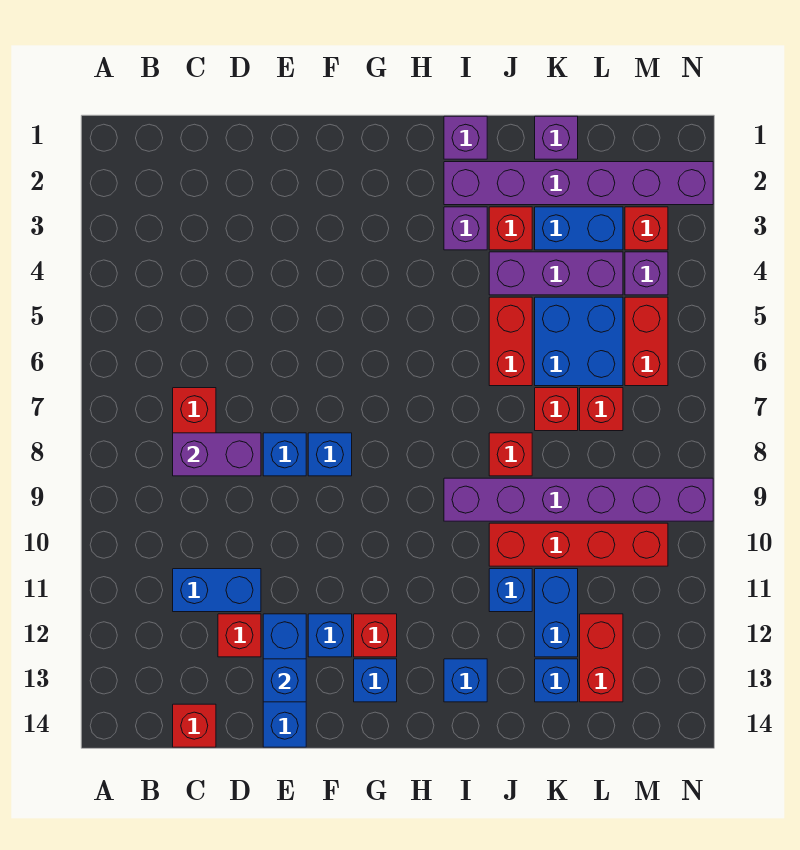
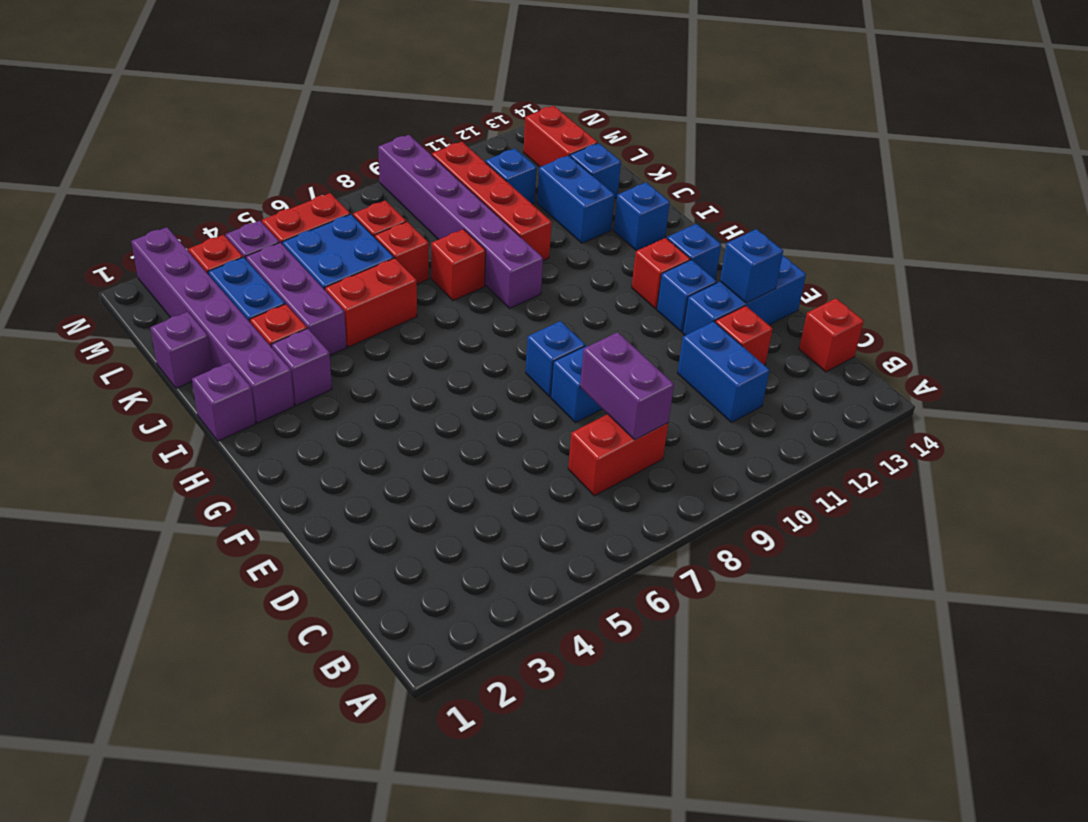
blue brick J11 level 1 -> blue brick L11 level 1
blue brick K11:K12 level 1 -> blue brick J12:K12 level 1
red brick L12:L13 level 1 -> red brick L13:M13 level 1

